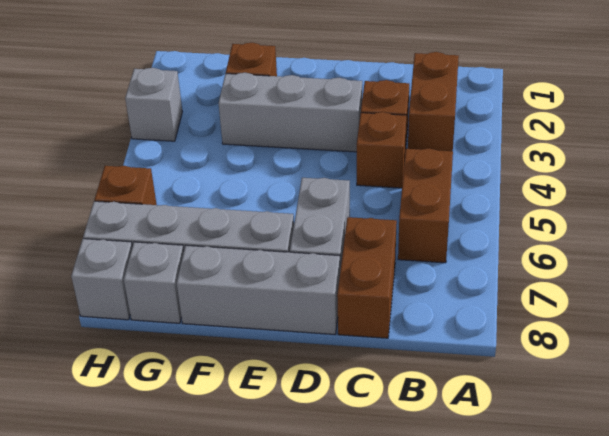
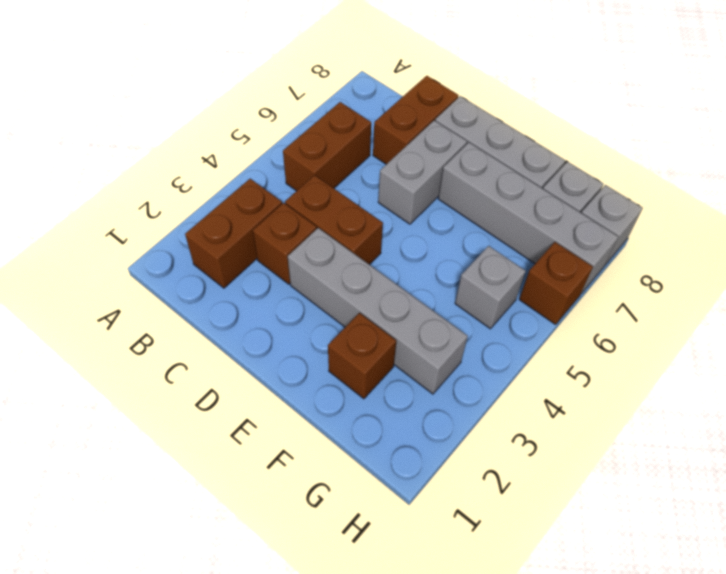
brown brick C4 level 1 -> brown brick C4:D4 level 1
grey brick D3:F3 level 1 -> grey brick D3:G3 level 1
grey brick H3 level 1 -> grey brick G5 level 1

